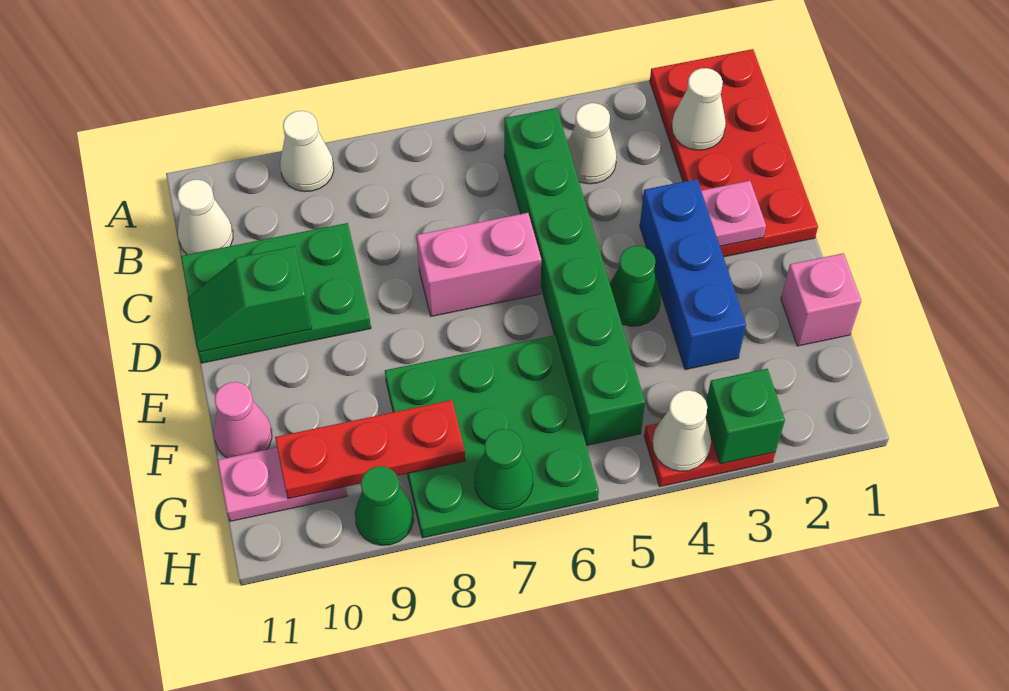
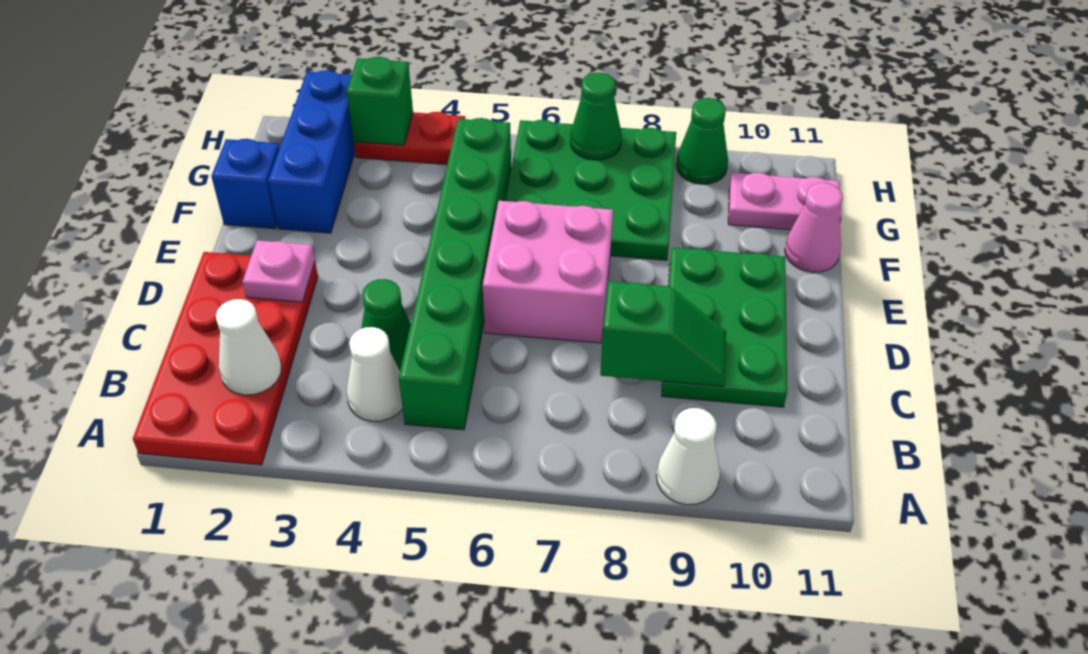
white cone B11 level 1 -> none
green plate C9:D11 level 1 -> green plate C9:E10 level 1
blue brick D3:F3 level 1 -> blue brick F2:H2 level 1
pink brick D6:D7 level 1 -> pink brick D6:E7 level 1
green slope D10:D11 level 2 top 10 -> green slope C8:C9 level 2 top 8
green cone E4 level 1 -> green cone C4 level 1
pink brick F1 level 1 -> blue brick F1 level 1
red plate G8:G10 level 2 -> none
white cone H4 level 2 -> none

